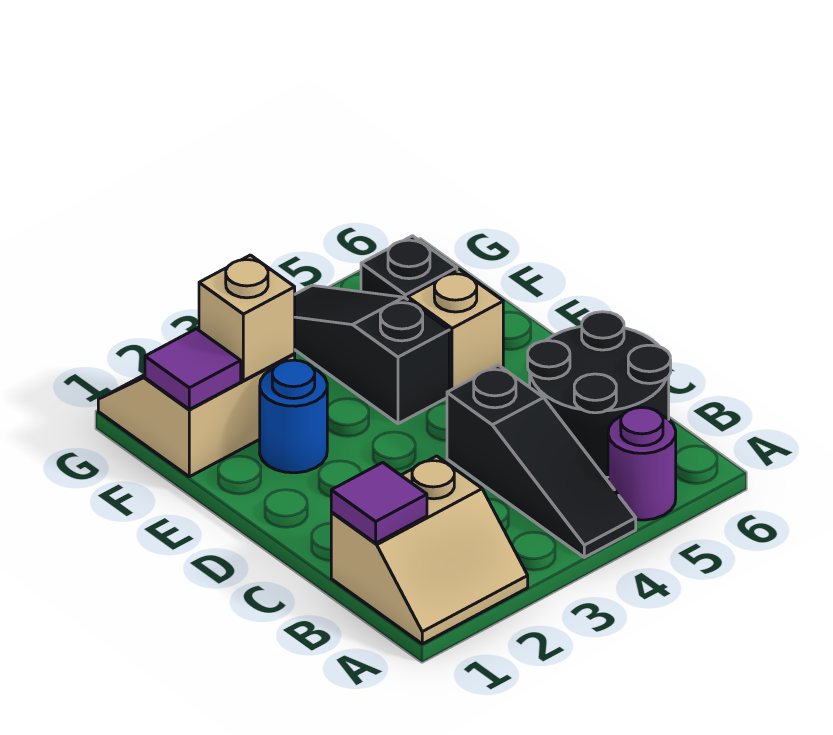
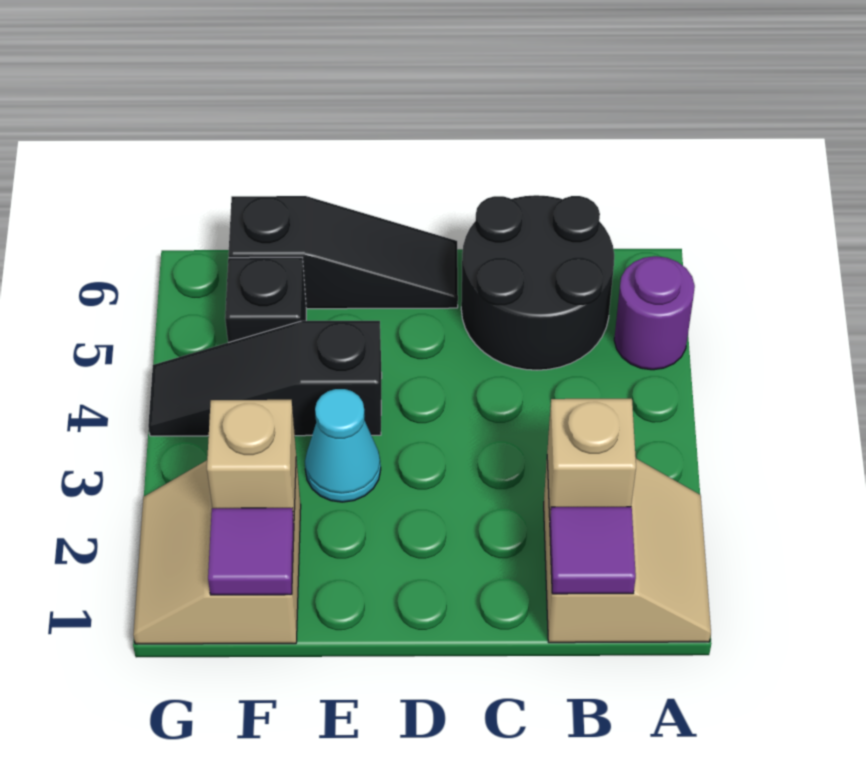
black slope A4:C4 level 1 top C -> black slope D6:F6 level 1 top F
blue round brick E2 level 1 -> none
none -> cyan cone E3 level 1
tan brick E5 level 1 -> tan brick B2 level 2

